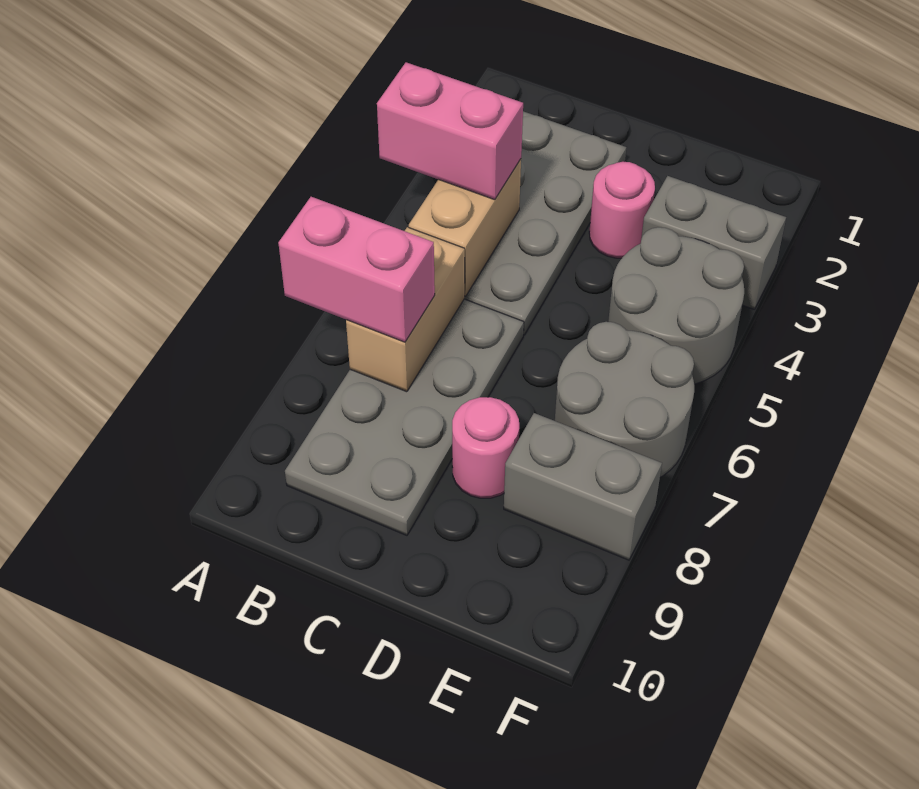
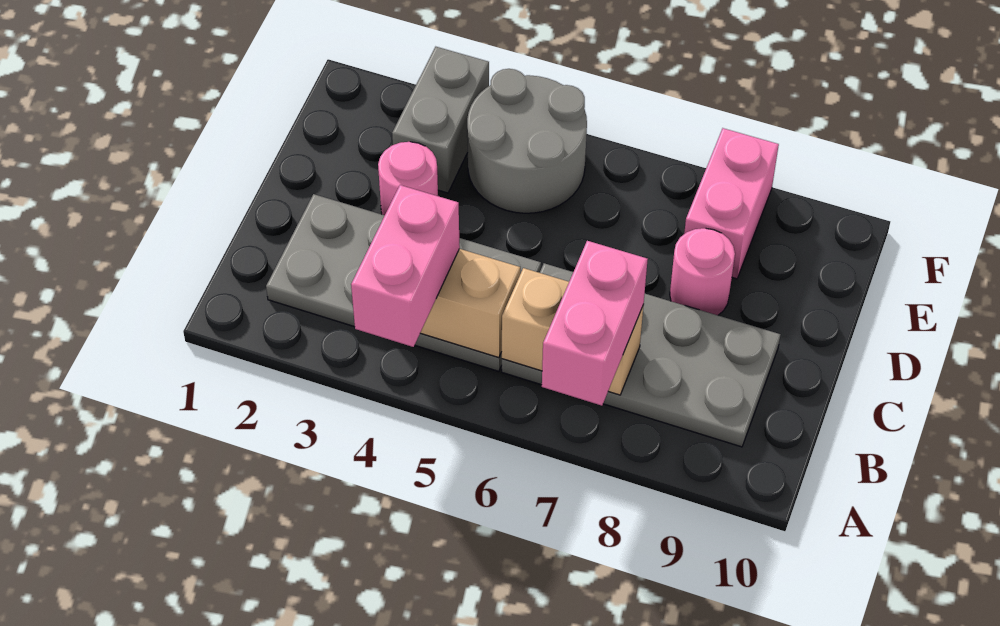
grey round brick E6:F7 level 1 -> none
grey brick E8:F8 level 1 -> pink brick E8:F8 level 1

